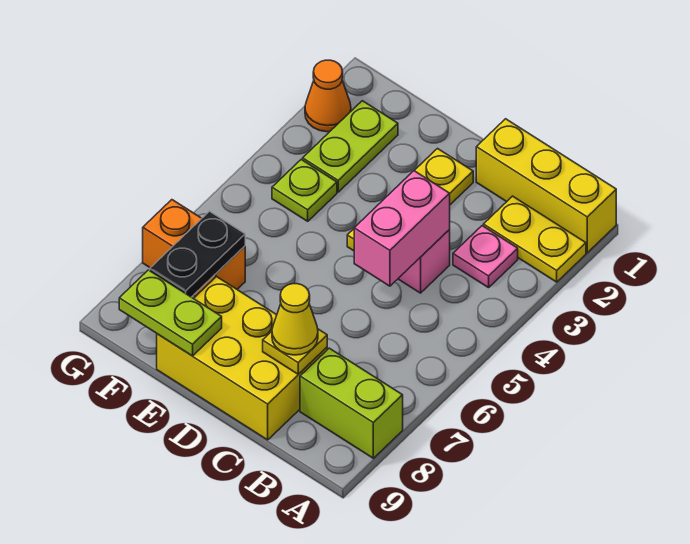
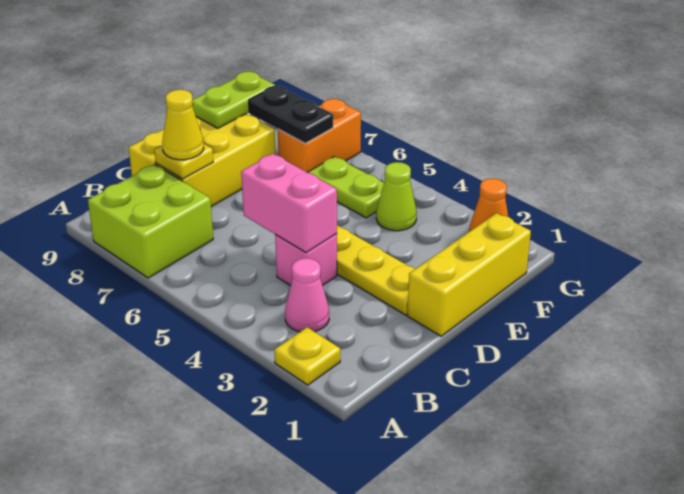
yellow brick A1:C1 level 1 -> yellow brick D1:F1 level 1
yellow plate A2:B2 level 1 -> yellow plate A2 level 1
lime brick A8:B8 level 1 -> lime brick A7:B8 level 1
pink plate B3 level 1 -> pink cone B3 level 1
lime plate F2:F3 level 1 -> lime plate F5:F6 level 1
lime plate F4 level 1 -> lime cone F4 level 1

